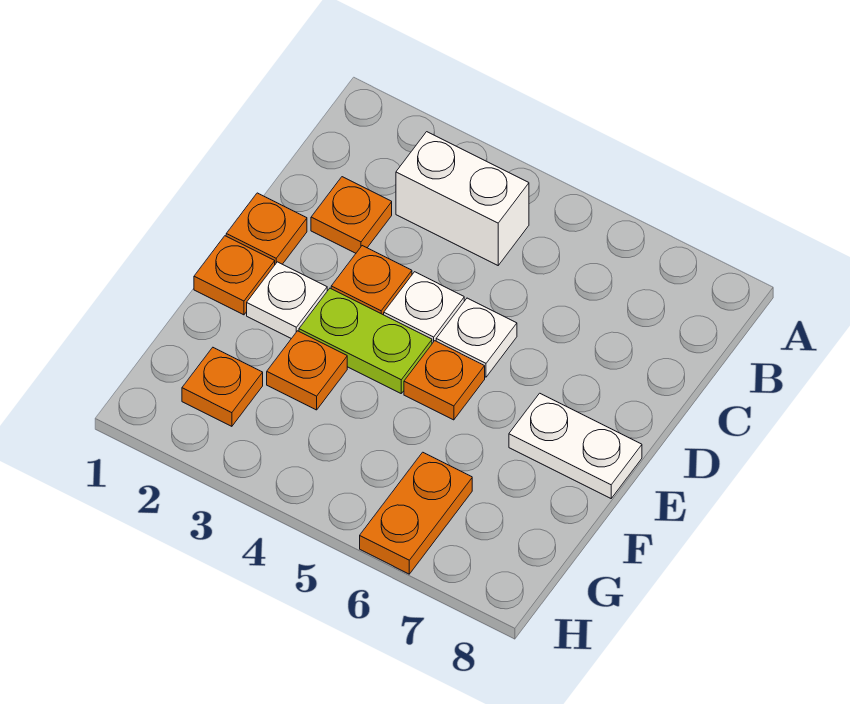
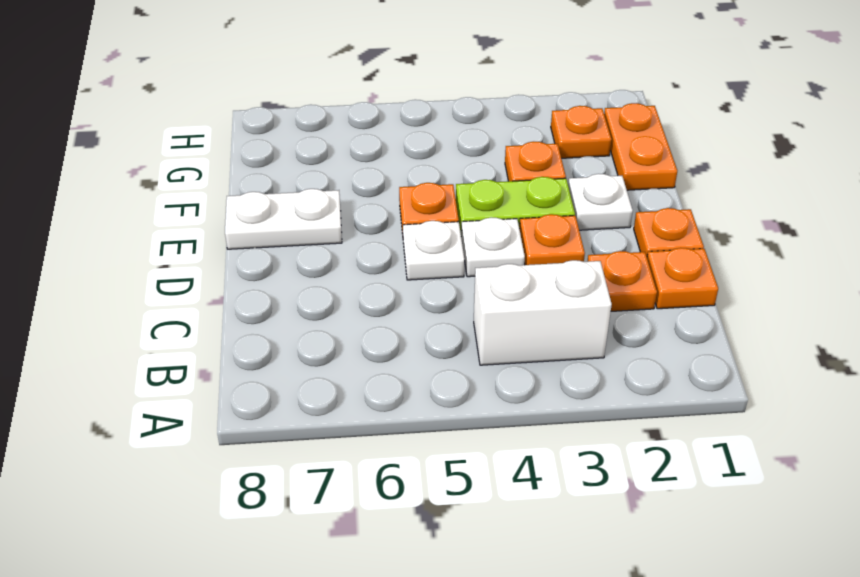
orange plate E1 level 1 -> orange plate C1 level 1
orange plate G6:H6 level 1 -> orange plate F1:G1 level 1

